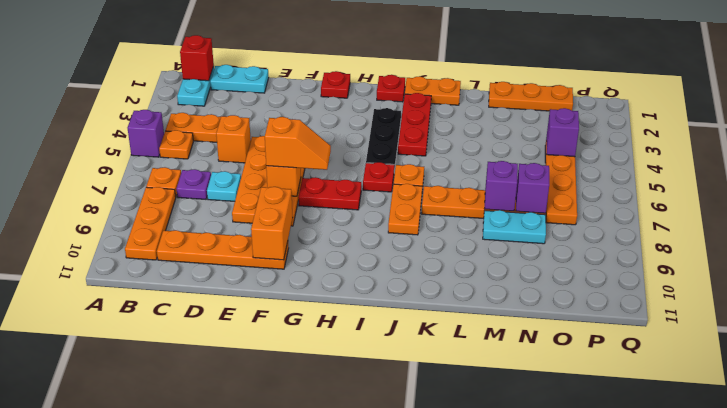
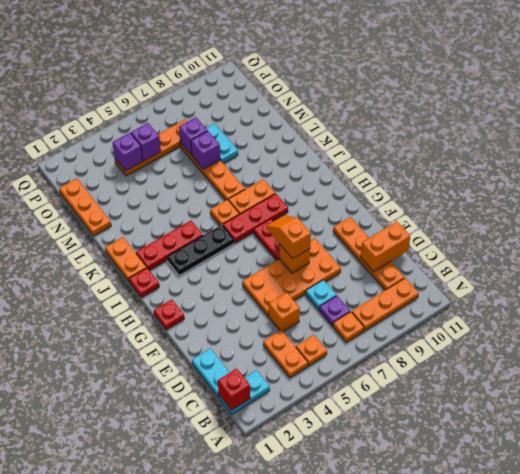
purple brick A5 level 1 -> purple brick O5 level 2
orange brick F9:F10 level 2 -> orange brick D10:D11 level 2
red plate I6 level 1 -> red plate I6:I8 level 1

